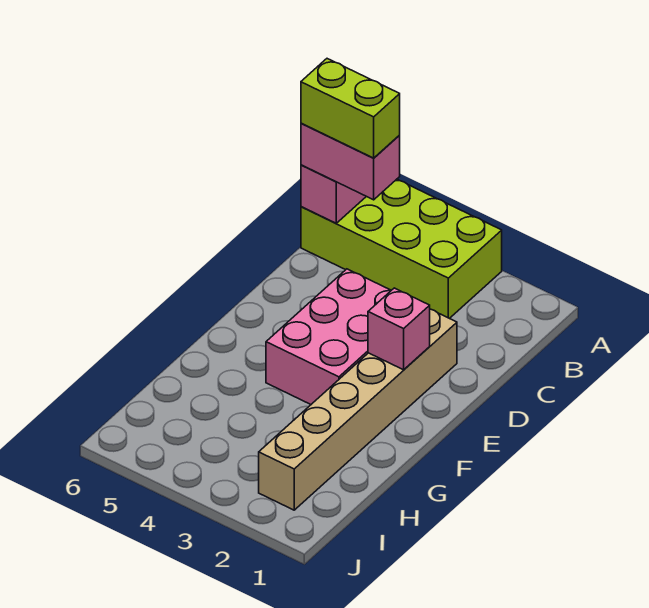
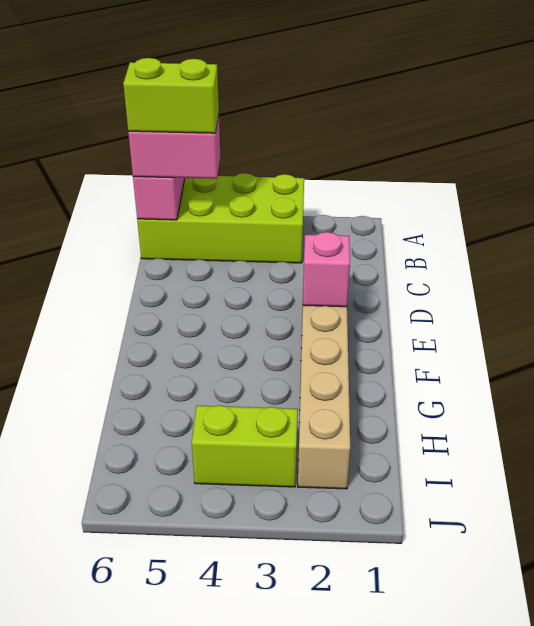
pink brick D3:F4 level 1 -> none
none -> lime brick I3:I4 level 1

